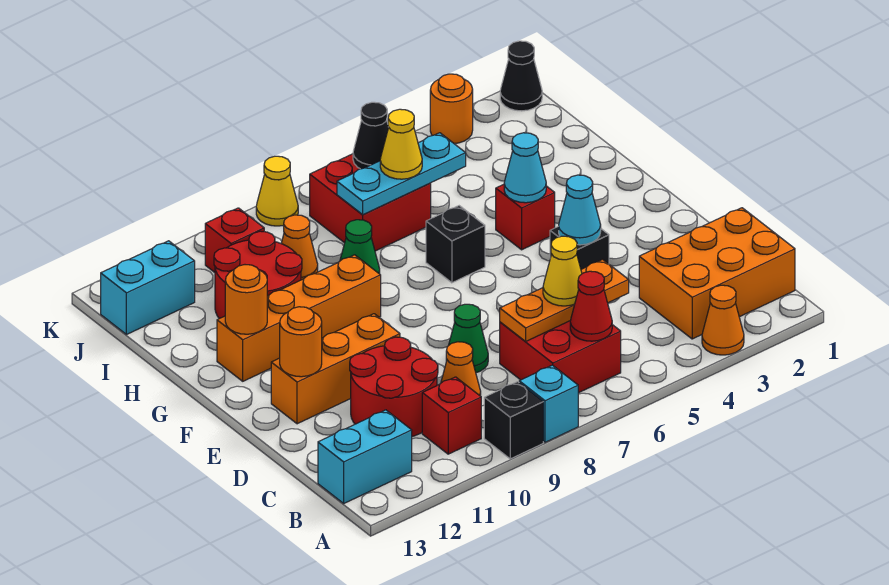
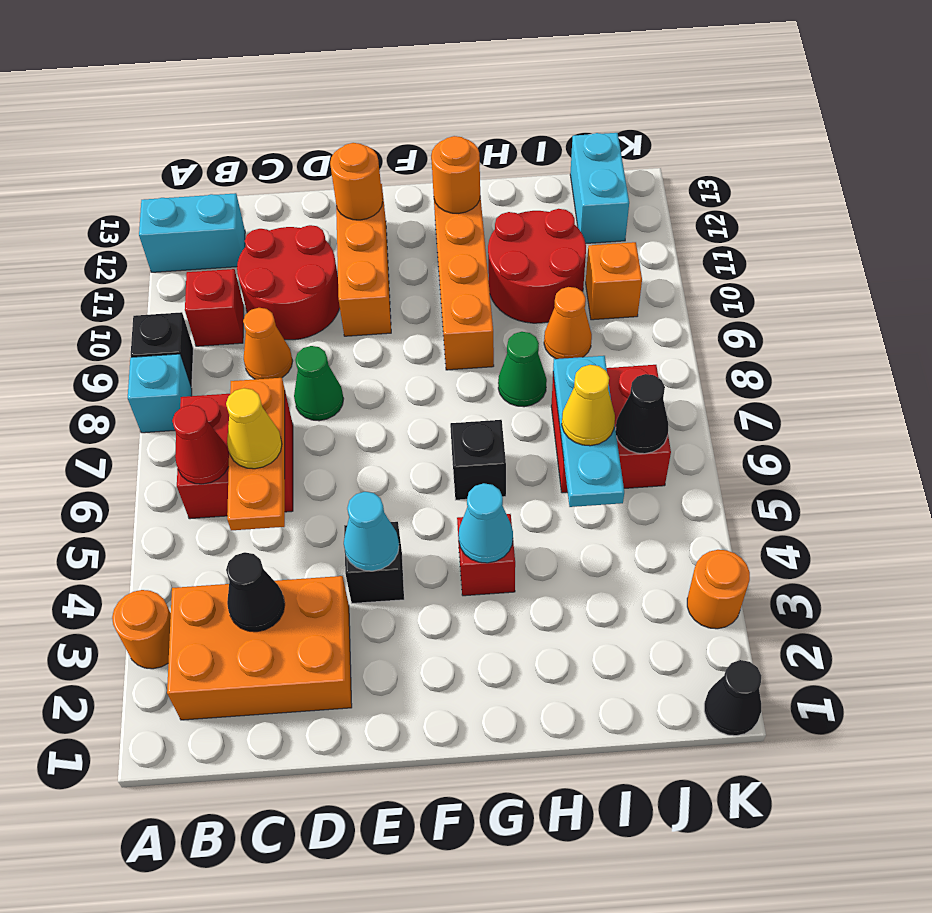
orange cone A3 level 1 -> orange round brick A3 level 1
orange brick B1:C3 level 1 -> orange brick B2:D3 level 1
cyan brick B12:B13 level 1 -> cyan brick A12:B12 level 1
none -> black cone C3 level 2
red brick J10 level 1 -> orange brick J10 level 1
yellow cone K8 level 1 -> none

